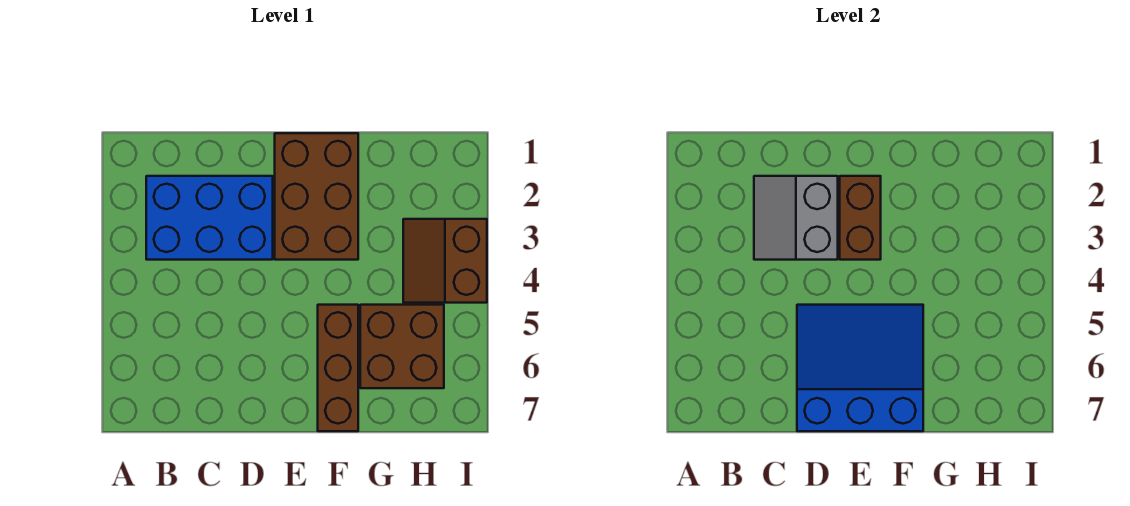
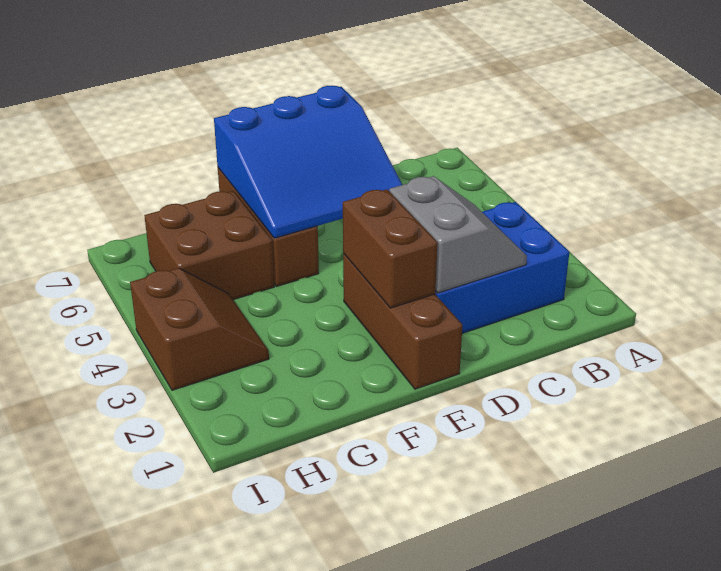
brown brick E1:F3 level 1 -> brown brick E1:E3 level 1

